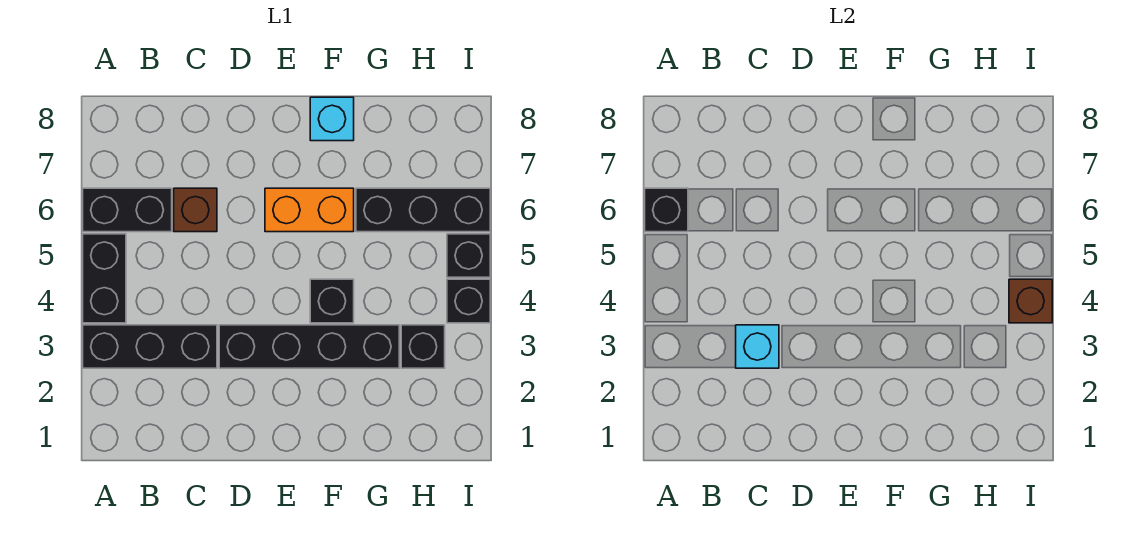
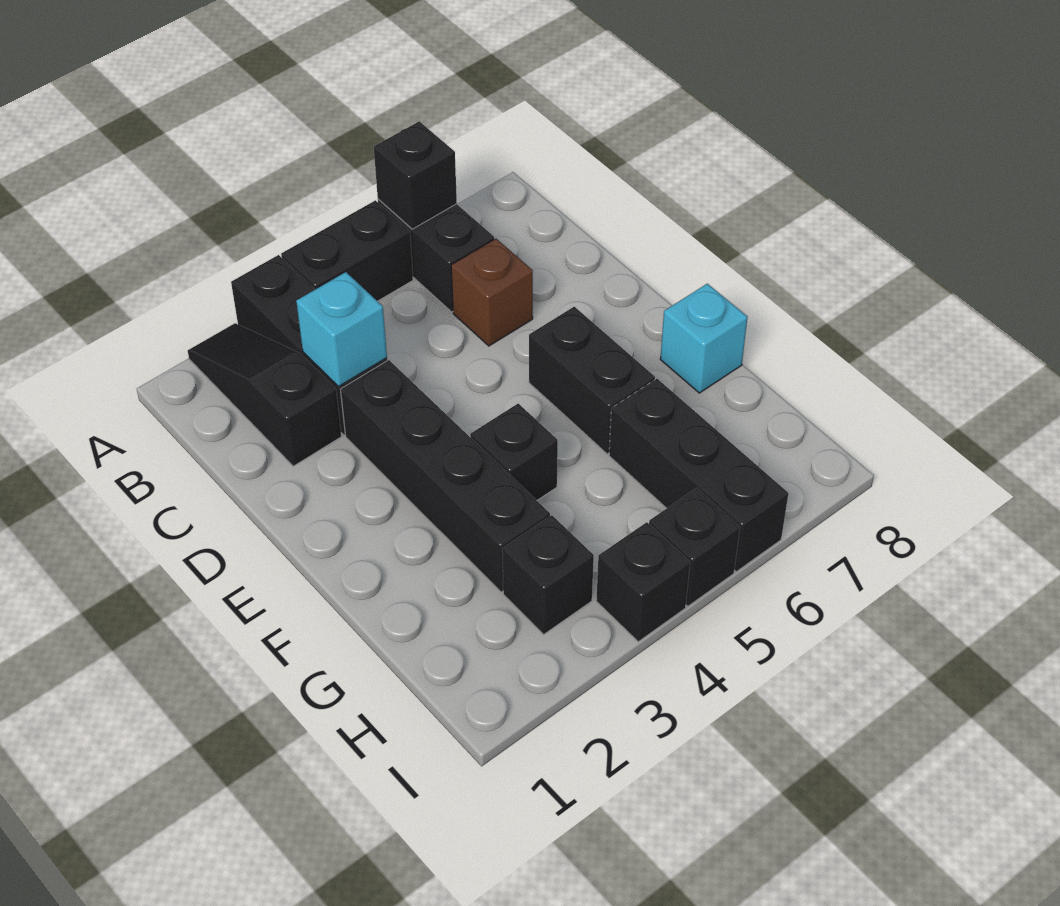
none -> black slope A2:C2 level 1 top C
orange brick E6:F6 level 1 -> black brick E6:F6 level 1
brown brick I4 level 2 -> none

